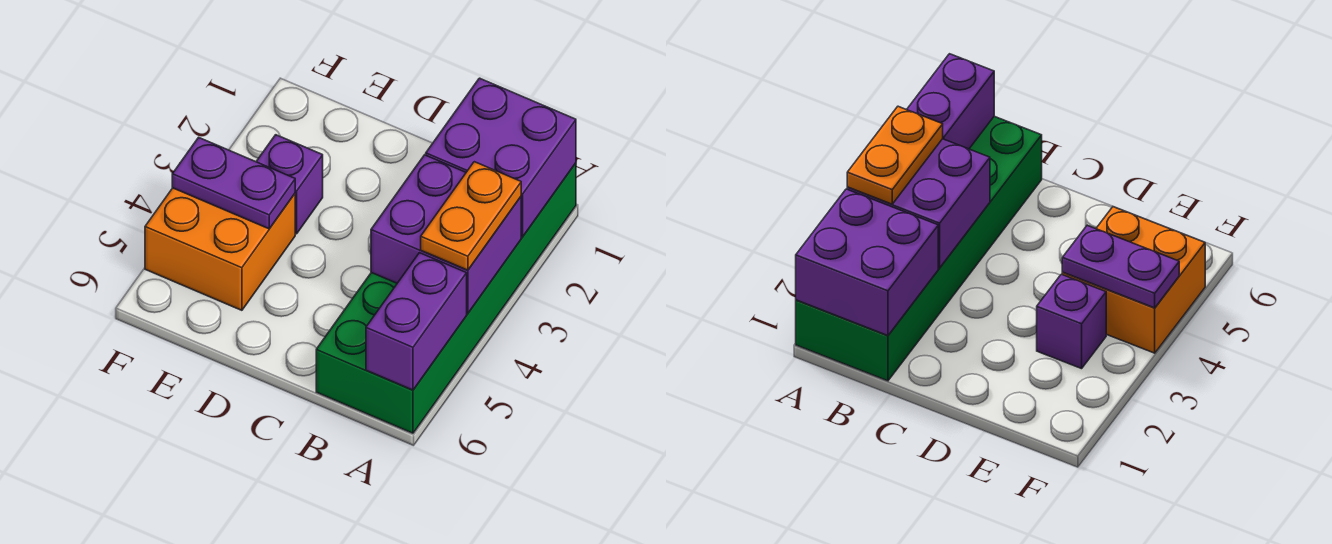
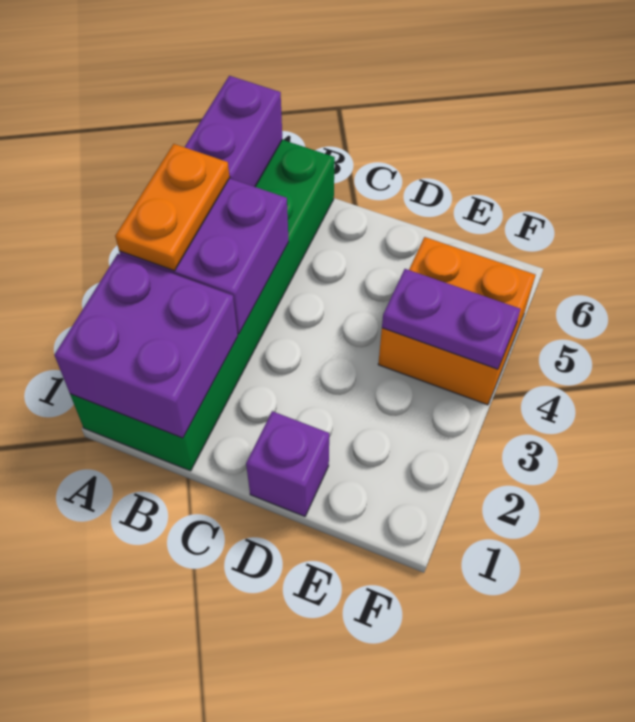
purple brick E3 level 1 -> purple brick D1 level 1

